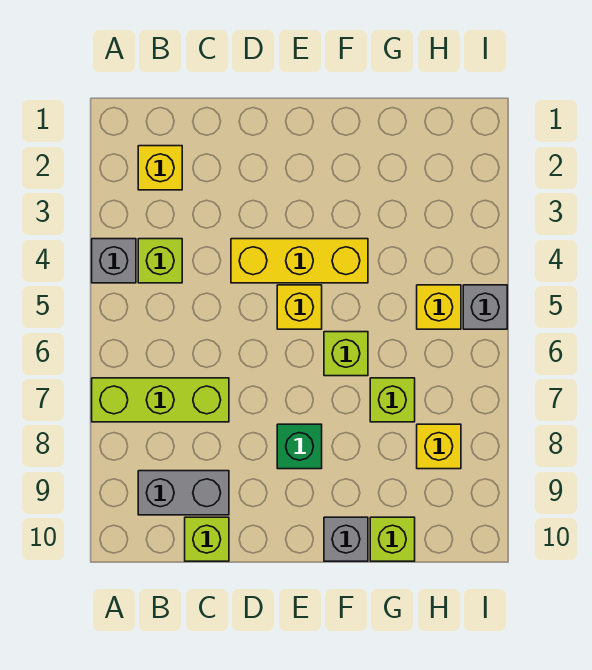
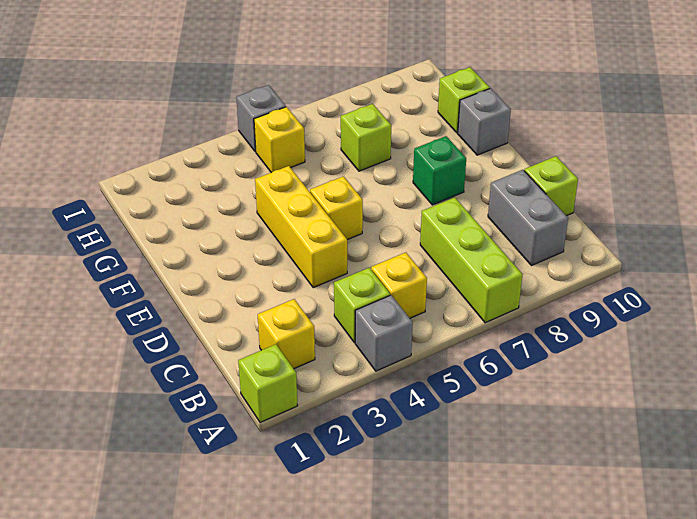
lime brick F6 level 1 -> lime brick A1 level 1
yellow brick H8 level 1 -> yellow brick B5 level 1

